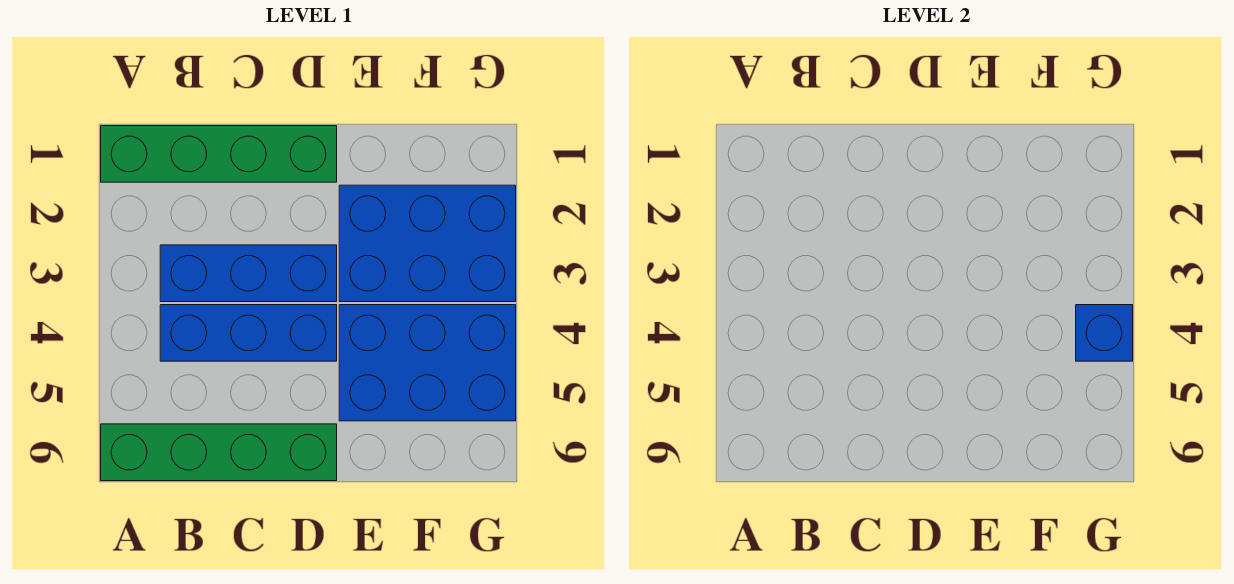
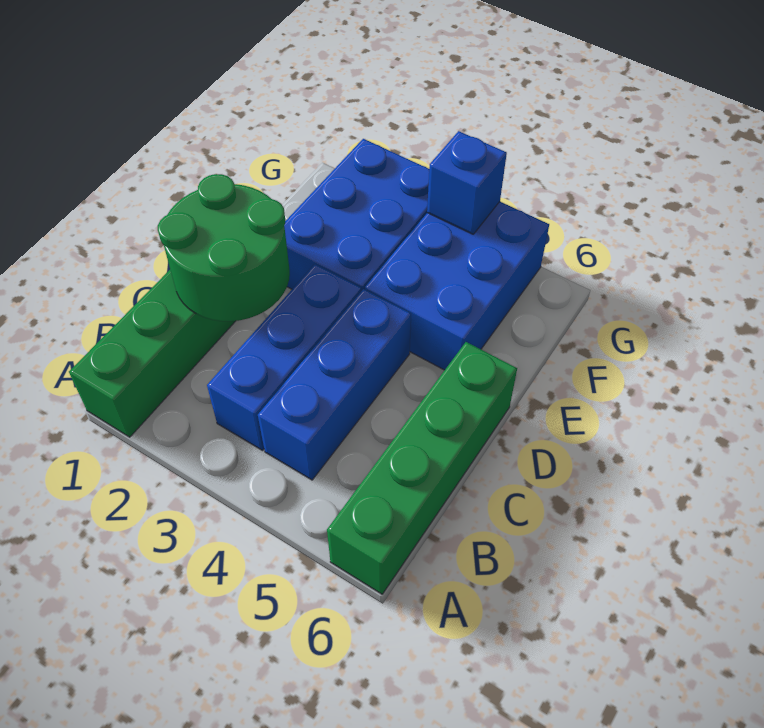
none -> green round brick C1:D2 level 2

